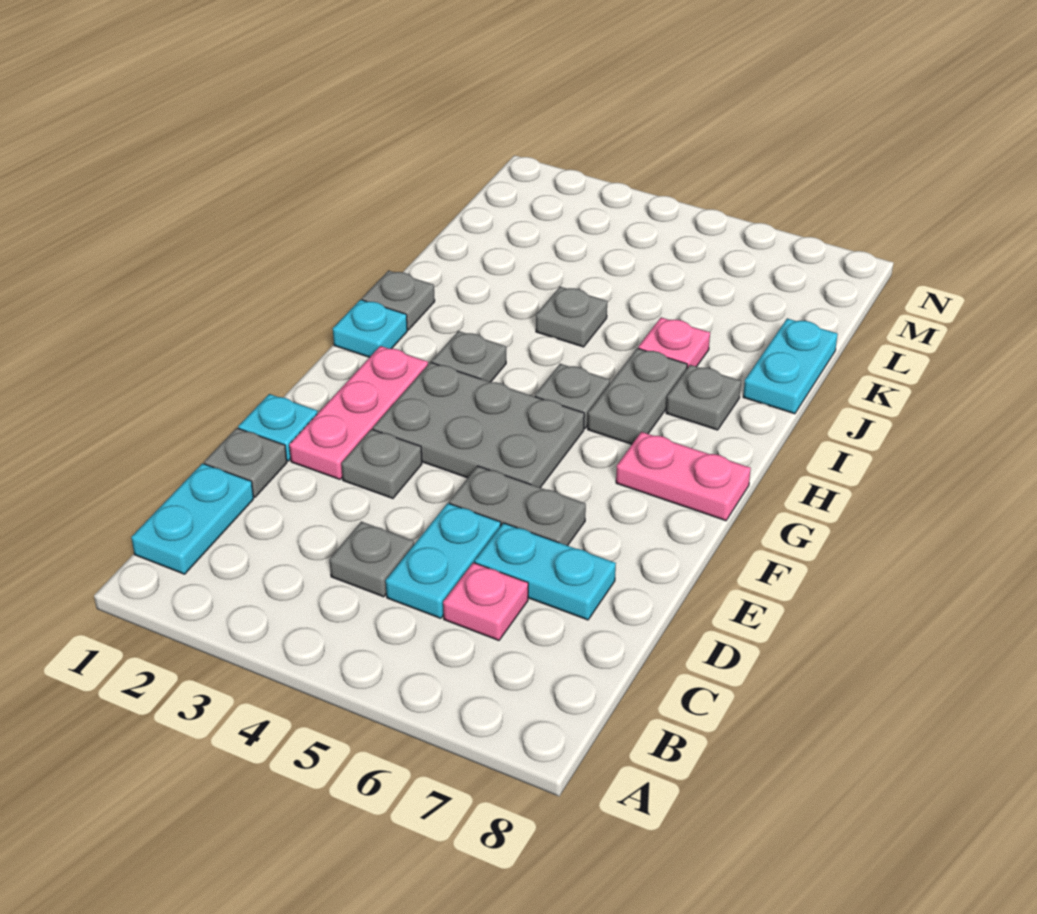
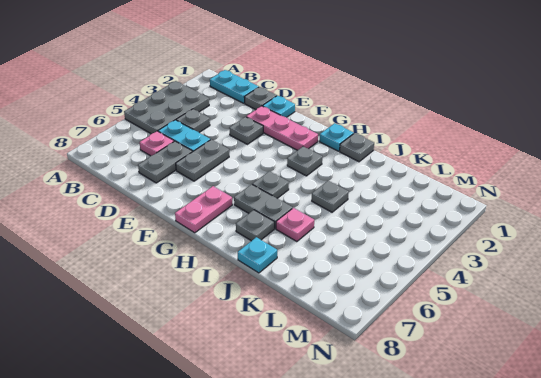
cyan plate D6:D7 level 1 -> grey plate D6:D7 level 1
grey plate F3:G5 level 1 -> grey plate A3:B5 level 1
cyan plate J8:K8 level 1 -> cyan plate J8 level 1

